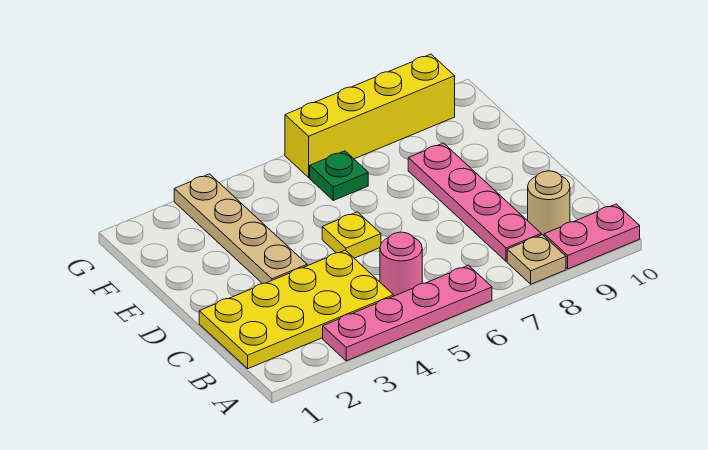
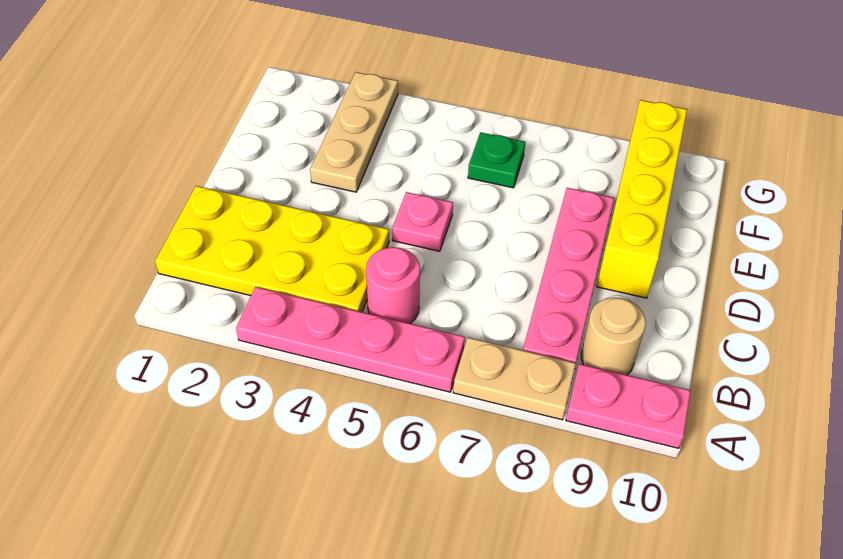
tan plate A8 level 1 -> tan plate A7:A8 level 1
tan plate D3:G3 level 1 -> tan plate E3:G3 level 1
yellow plate D5 level 1 -> pink plate D5 level 1
yellow brick G6:G9 level 1 -> yellow brick D9:G9 level 1

